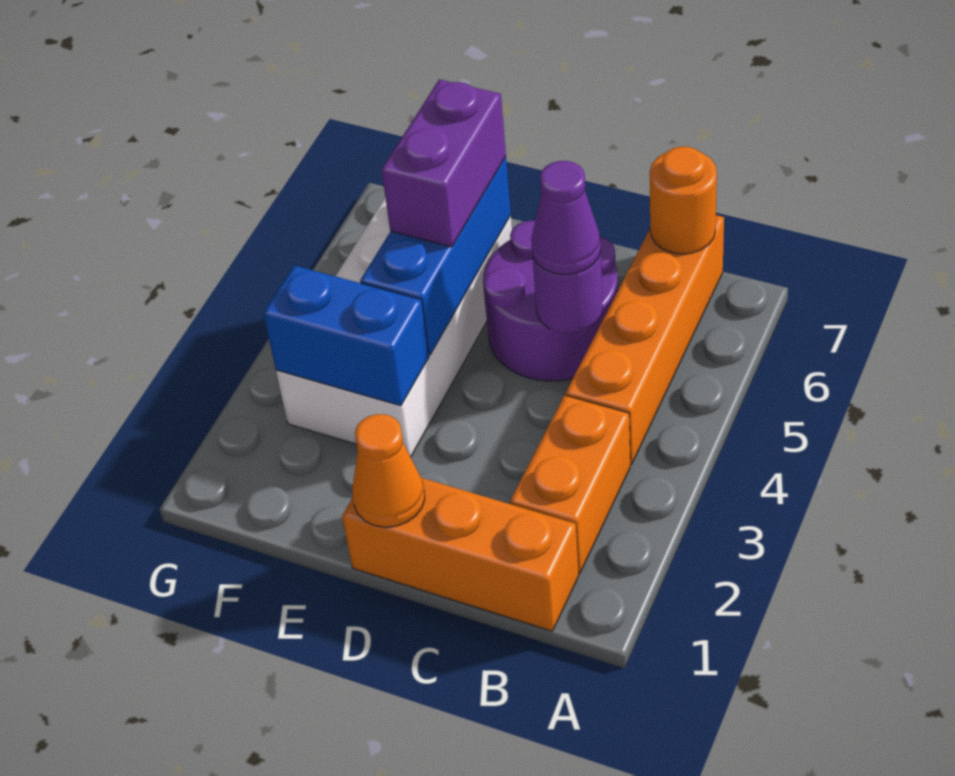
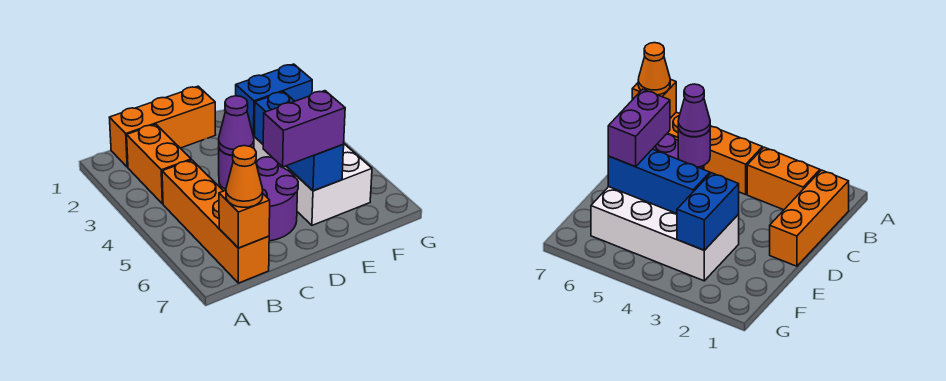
orange round brick B7 level 2 -> orange brick B7 level 2
orange cone D1 level 2 -> orange cone B7 level 3
purple brick E5:E6 level 3 -> purple brick D6:E6 level 3

